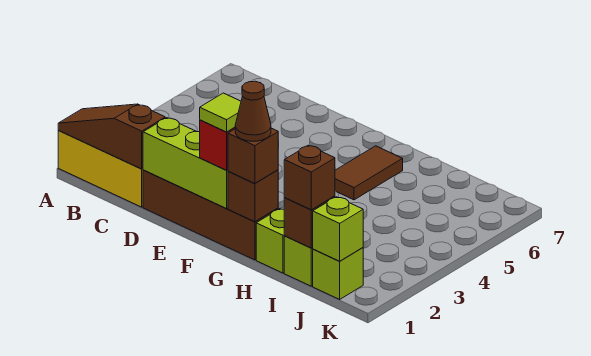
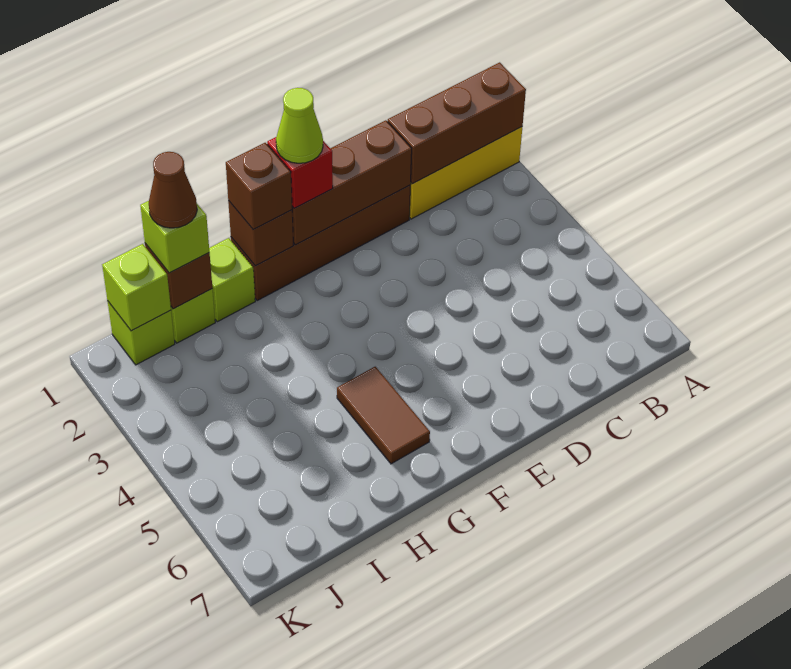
brown slope A1:C1 level 2 top C -> brown brick A1:C1 level 2
lime brick D1:F1 level 2 -> brown brick D1:F1 level 2
lime tile F1 level 4 -> lime cone F1 level 4
brown cone G1 level 4 -> brown cone I1 level 4
brown brick I1 level 3 -> lime brick I1 level 3

